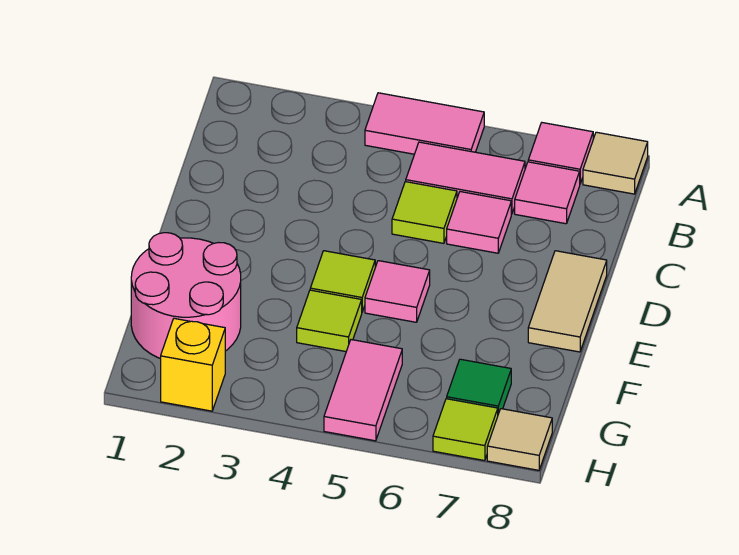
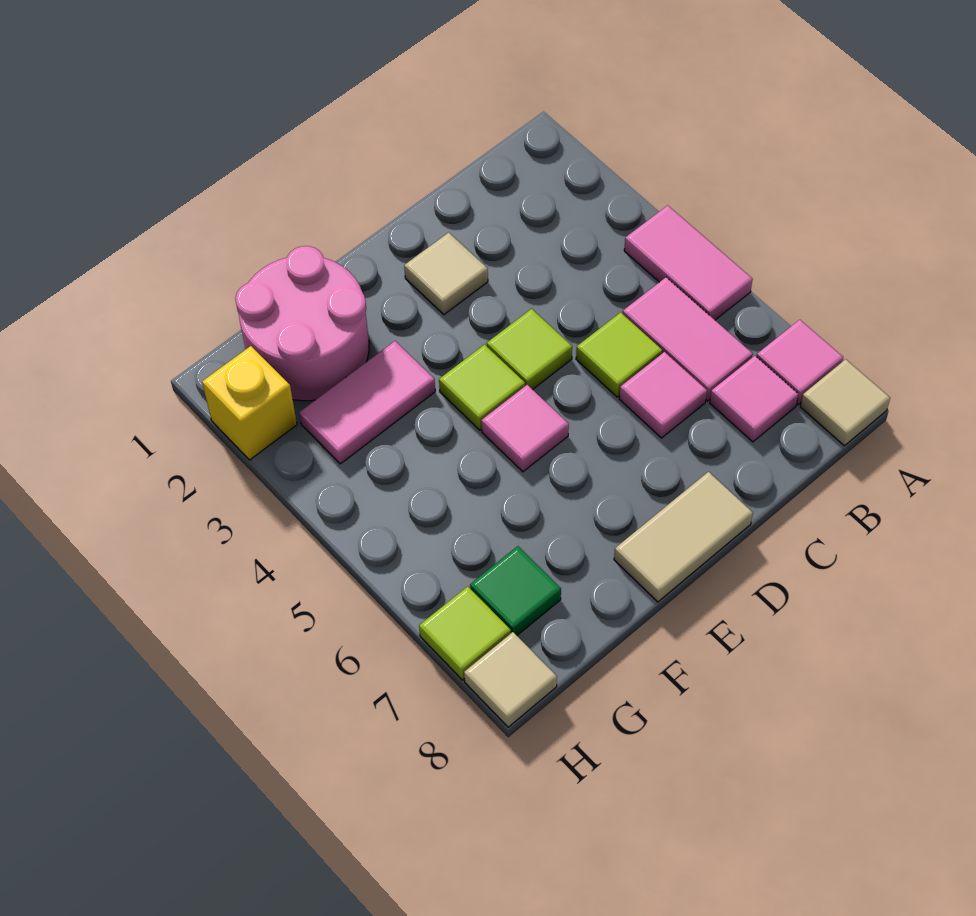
none -> tan tile D2 level 1
lime tile F4 level 1 -> lime tile D4 level 1
pink tile G5:H5 level 1 -> pink tile F3:G3 level 1

